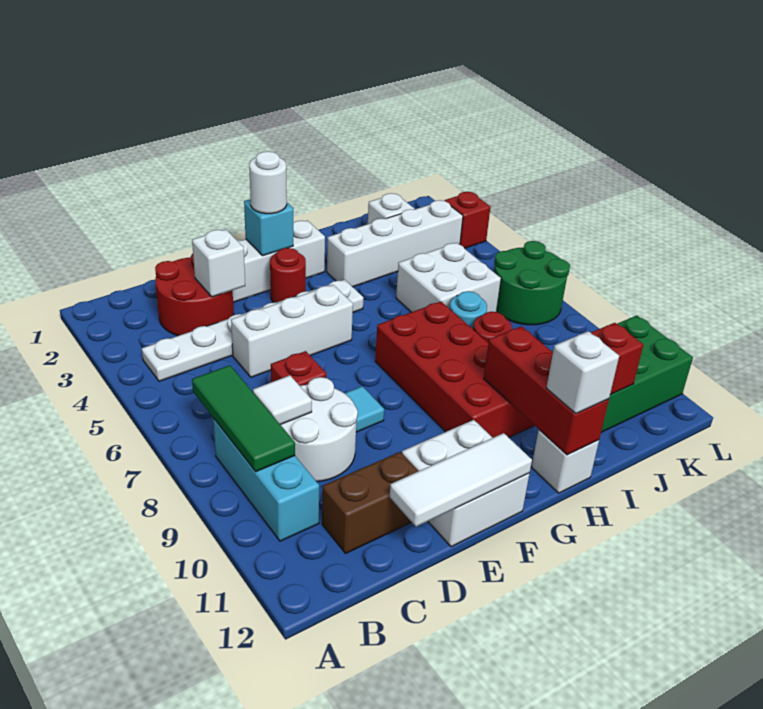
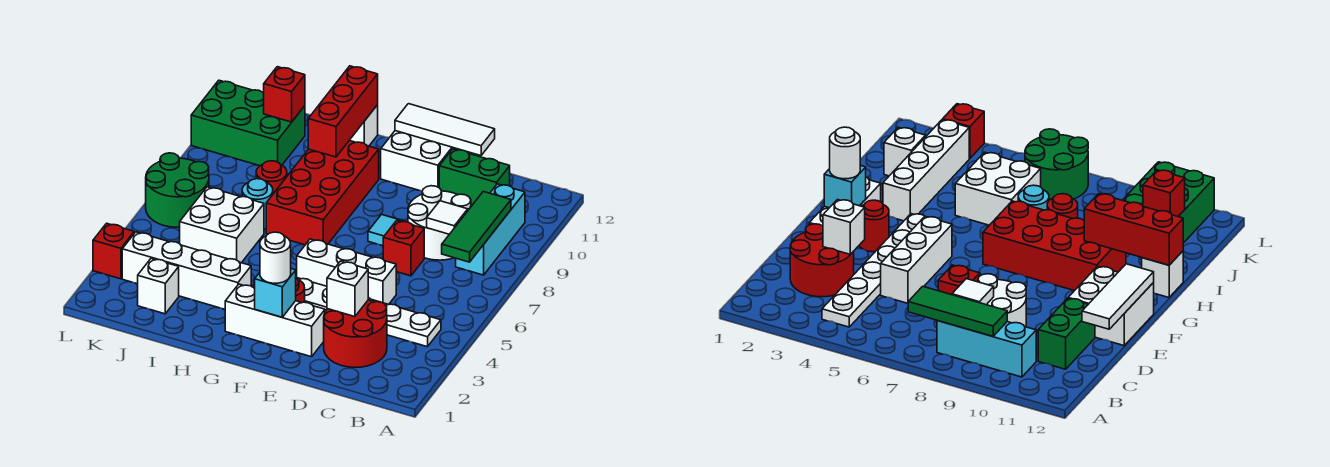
brown brick C11:D11 level 1 -> green brick C11:D11 level 1
white brick H12 level 3 -> none

